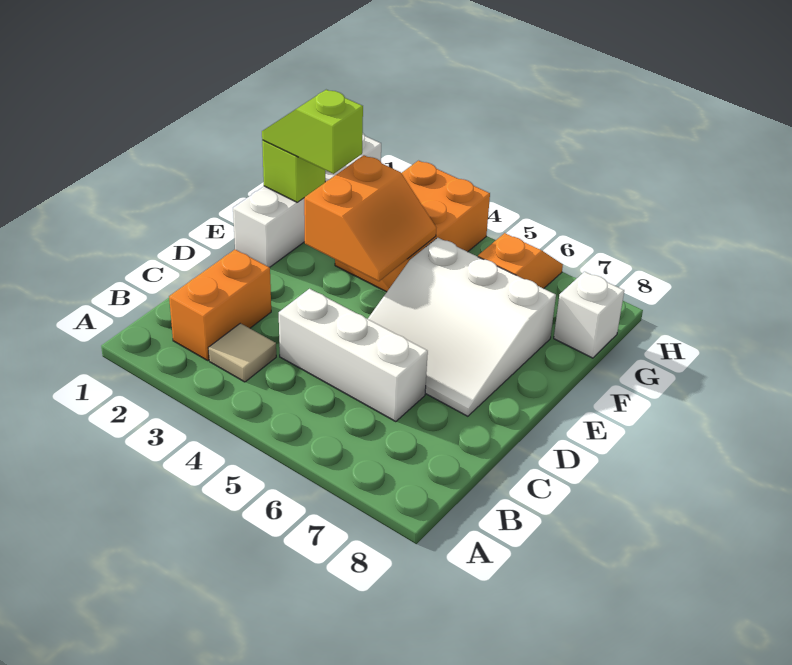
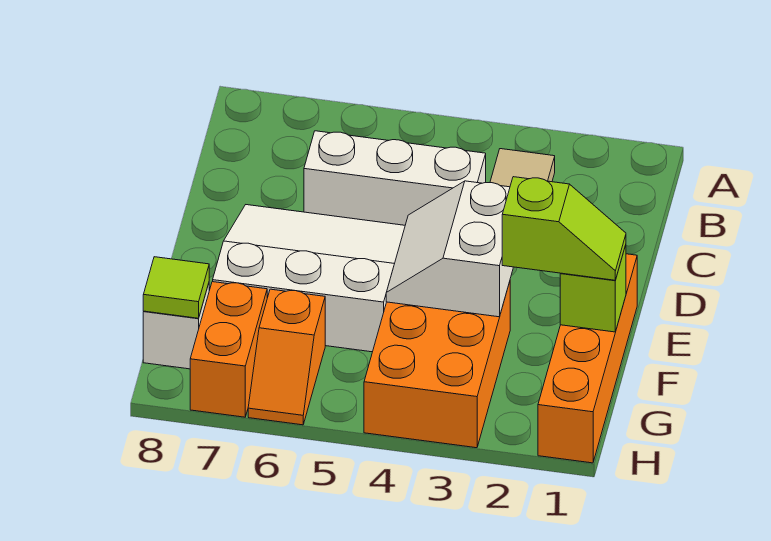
orange brick B2:C2 level 1 -> orange brick G7:H7 level 1
white brick E1:H1 level 1 -> orange brick E1:H1 level 1
orange slope E3:F4 level 2 top 3 -> white slope E3:F4 level 2 top 3
none -> lime tile G8 level 2

